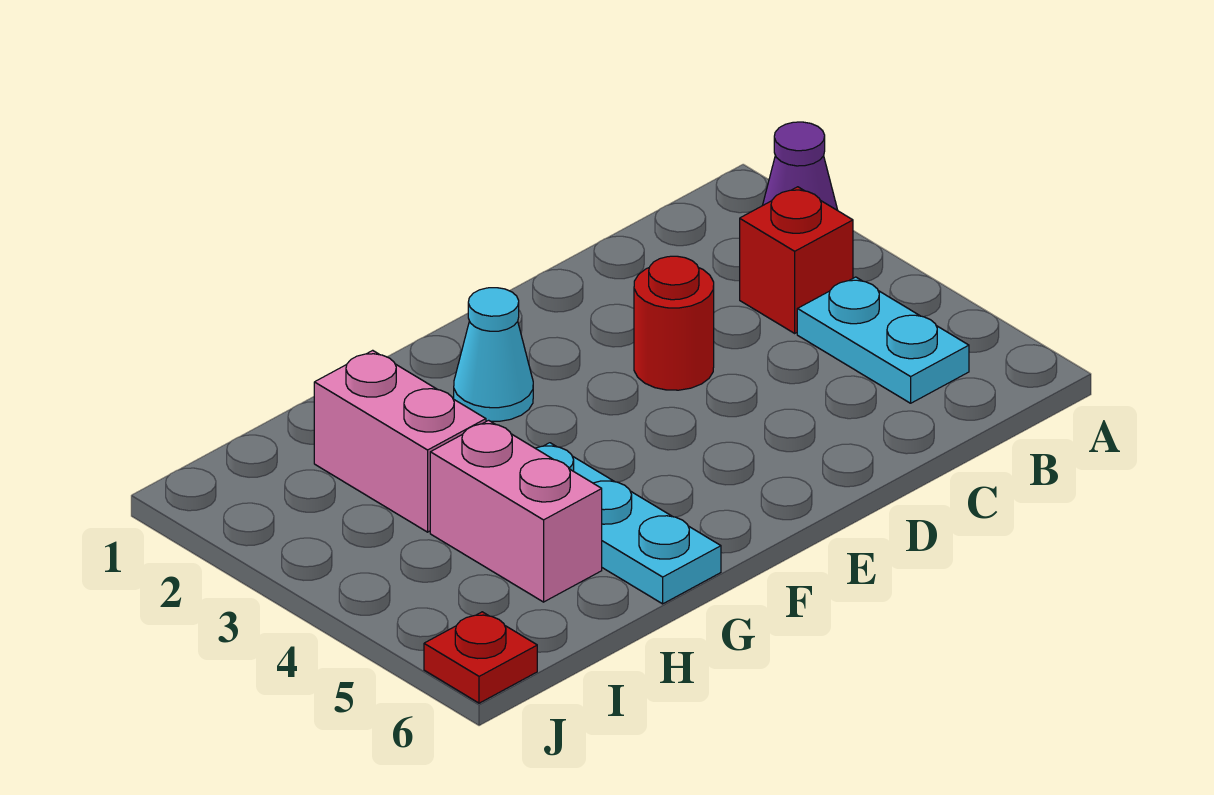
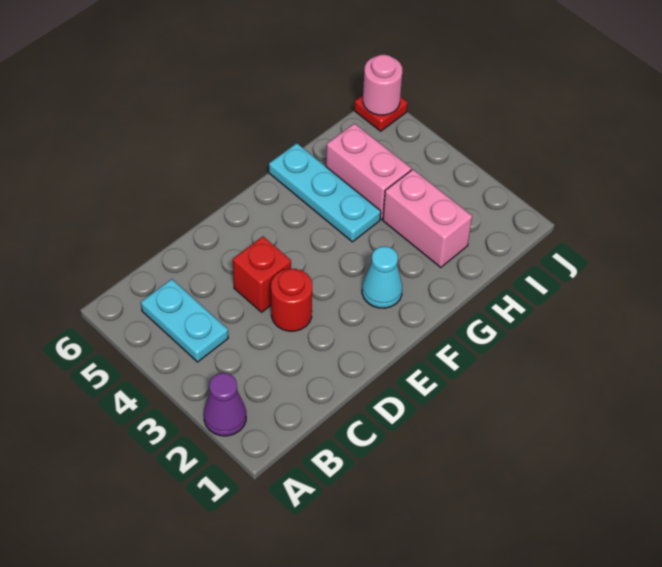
red brick B3 level 1 -> red brick D4 level 1
none -> pink round brick J6 level 2

